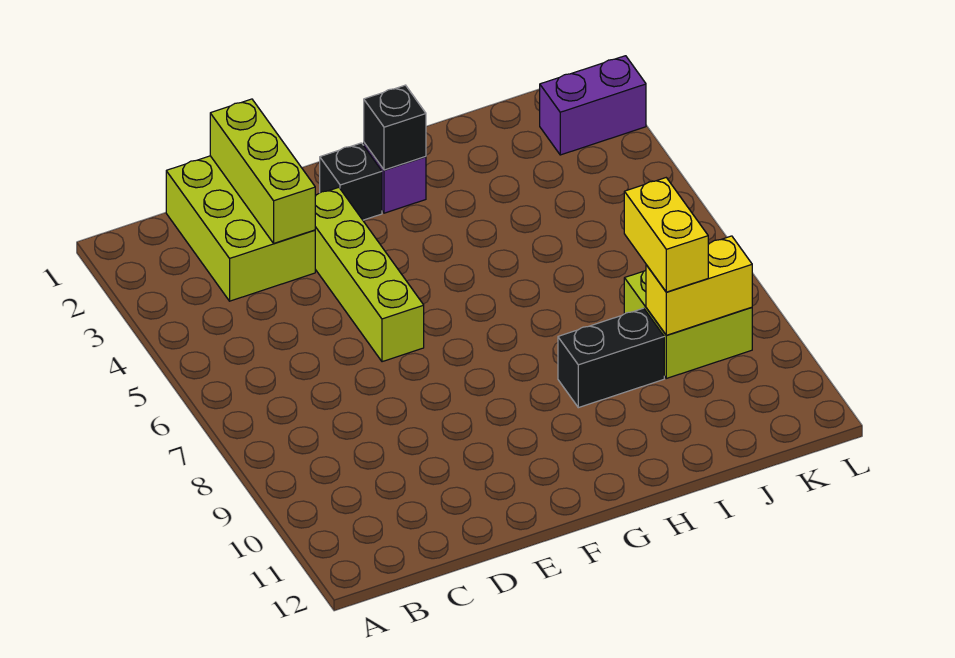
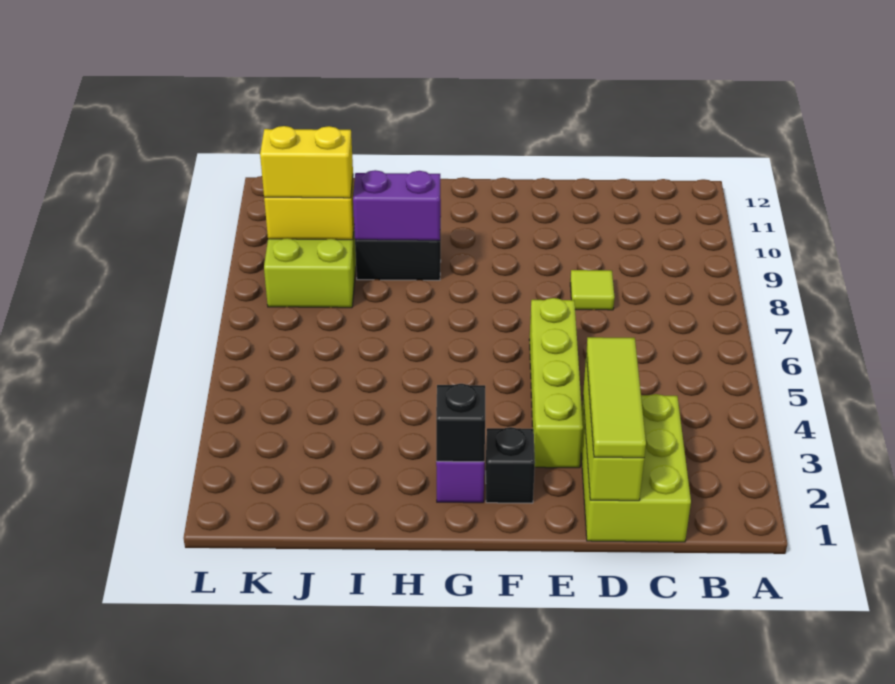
none -> lime tile D1:D3 level 3
none -> lime tile D8 level 1
yellow brick J8:J9 level 3 -> yellow brick J9:K9 level 3
purple brick K2:L2 level 1 -> purple brick H9:I9 level 2

